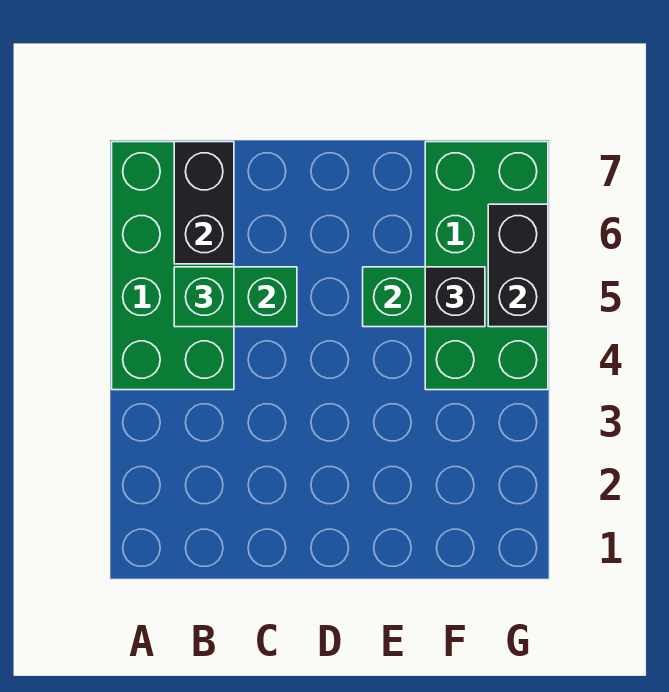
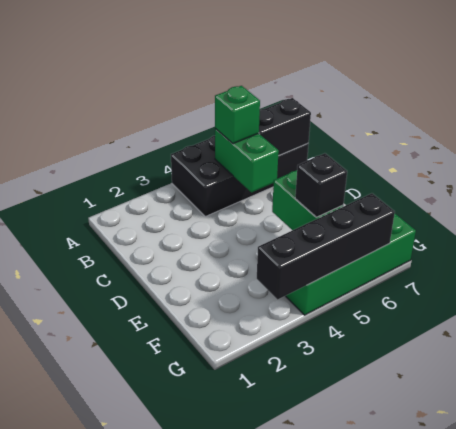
green brick A4:B7 level 1 -> black brick A4:B7 level 1
black brick G5:G6 level 2 -> black brick G3:G6 level 2

